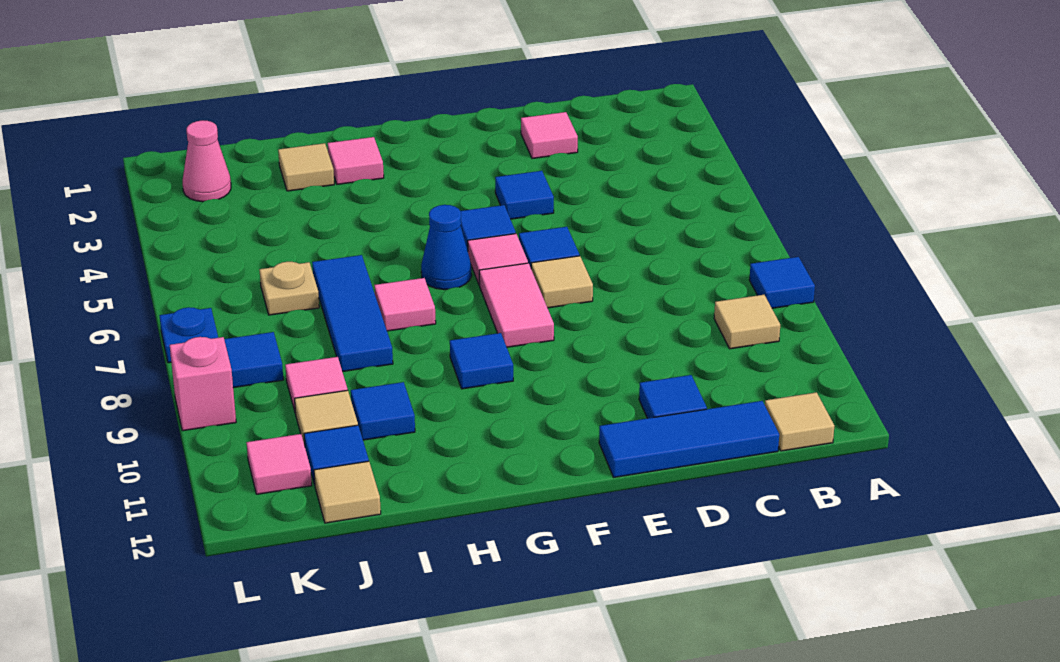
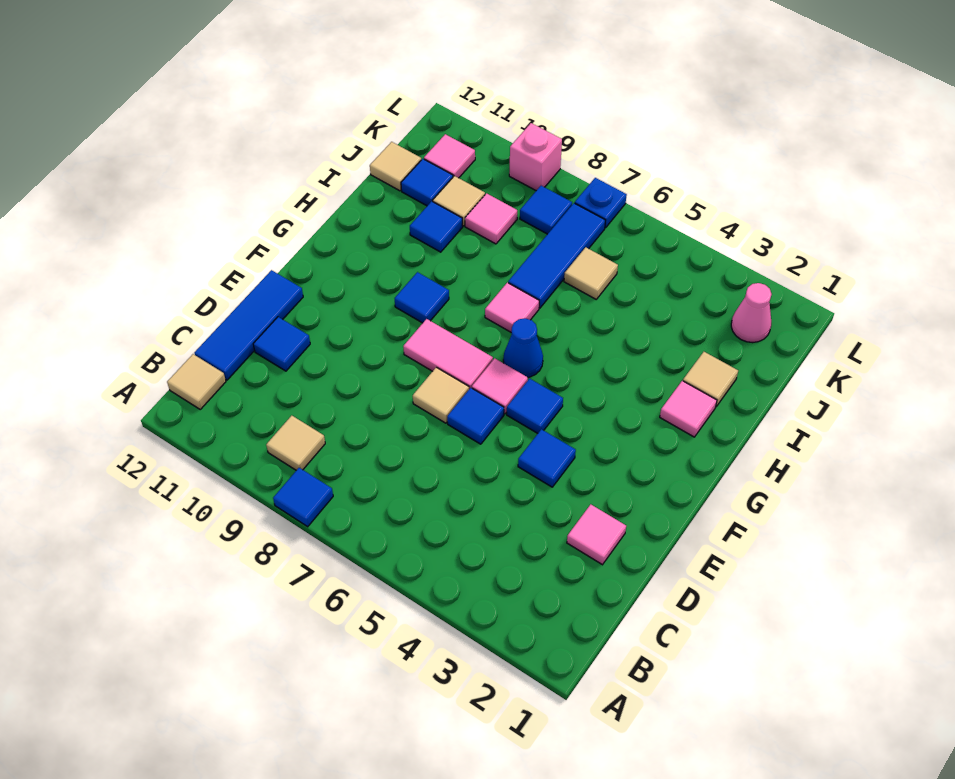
blue tile I6:I8 level 1 -> blue tile I7:K7 level 1
tan plate J6 level 1 -> tan tile J6 level 1

